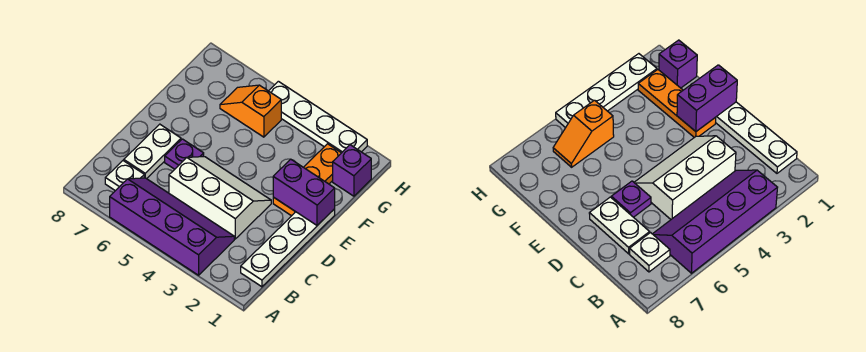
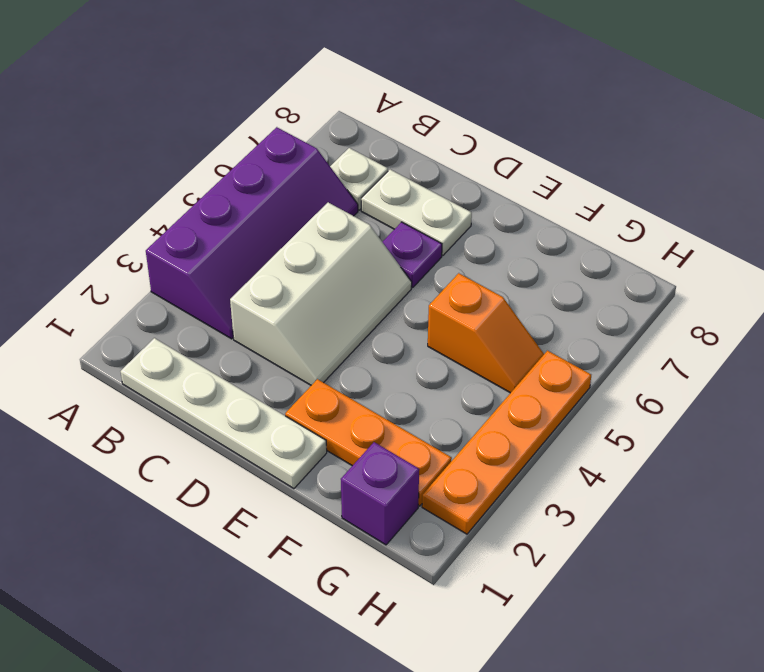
purple brick E1:E2 level 2 -> none
orange slope G5:G6 level 1 top 5 -> orange slope F5:G5 level 1 top F
white plate H2:H5 level 1 -> orange plate H2:H5 level 1

